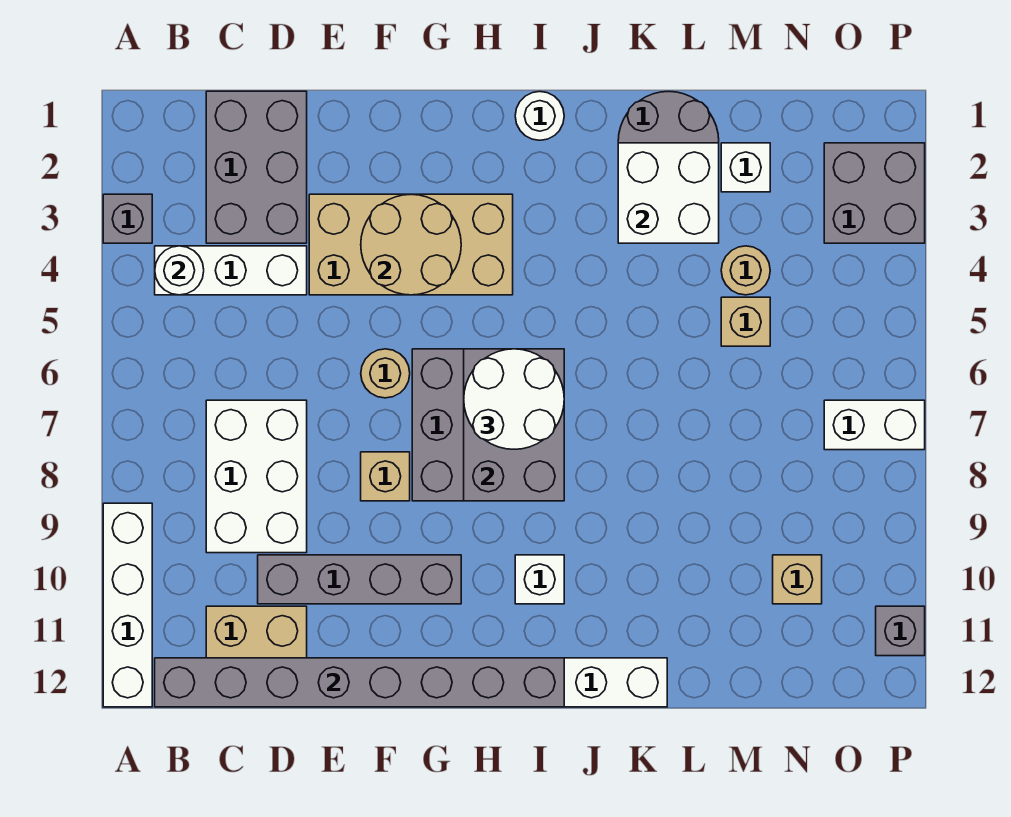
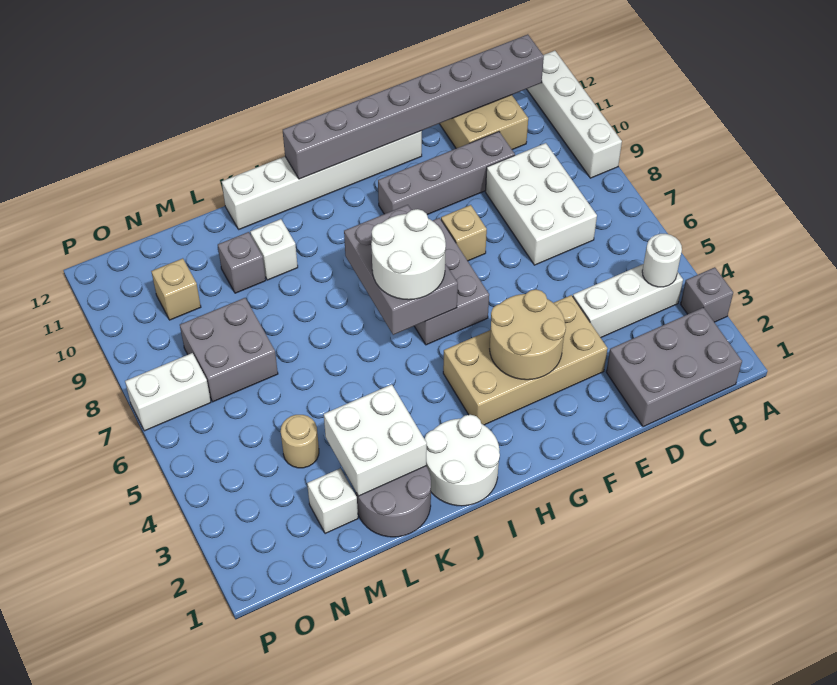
grey brick C1:D3 level 1 -> grey brick B1:D2 level 1
tan round brick F6 level 1 -> none
white round brick I1 level 1 -> white round brick I1:J2 level 1
white brick I10 level 1 -> white brick K10 level 1
tan brick M5 level 1 -> none
grey brick O2:P3 level 1 -> grey brick M7:N8 level 1
grey brick P11 level 1 -> grey brick L10 level 1

